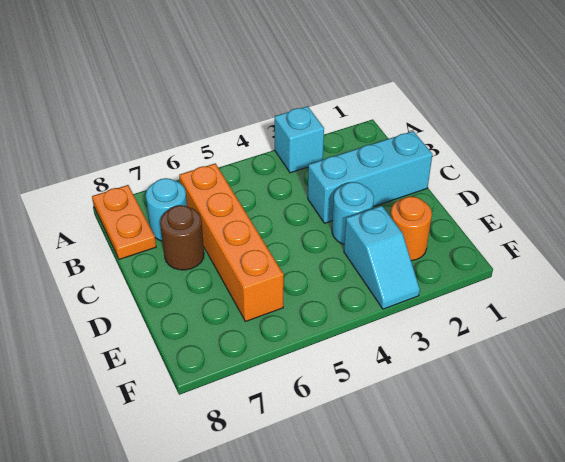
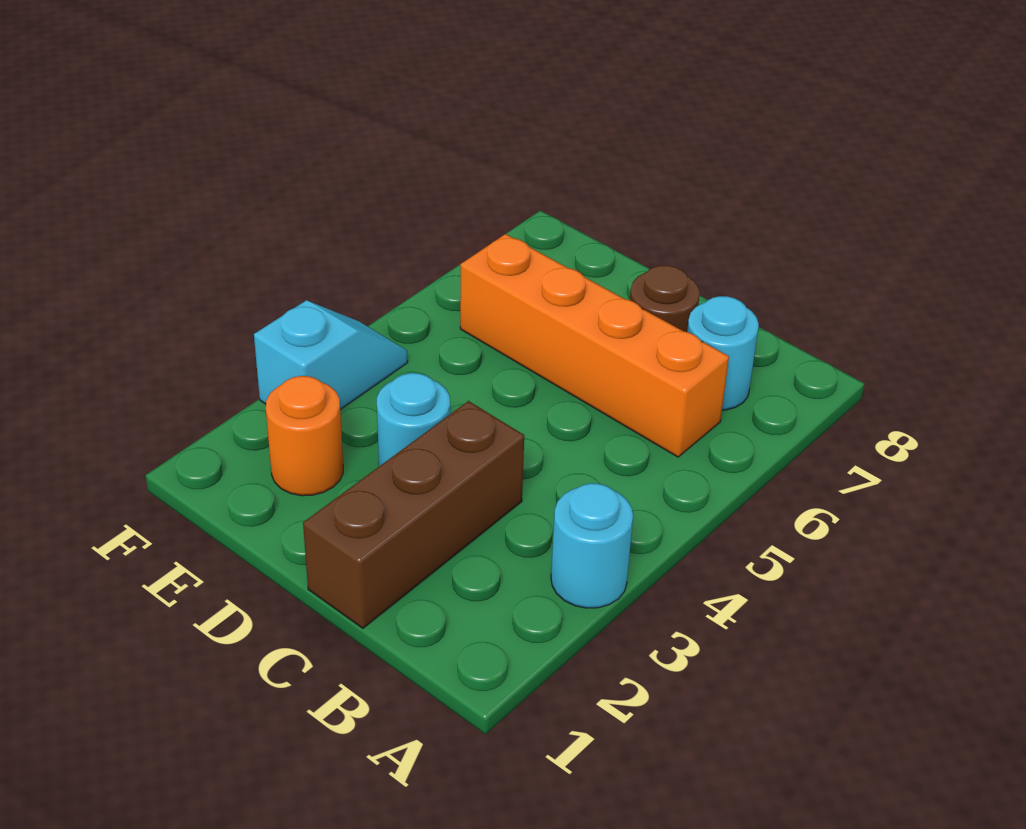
cyan brick A3 level 1 -> cyan round brick A3 level 1
orange plate A8:B8 level 1 -> none
cyan brick C1:C3 level 1 -> brown brick C1:C3 level 1
cyan slope E3:F3 level 1 top E -> cyan slope F3:F4 level 1 top 3

